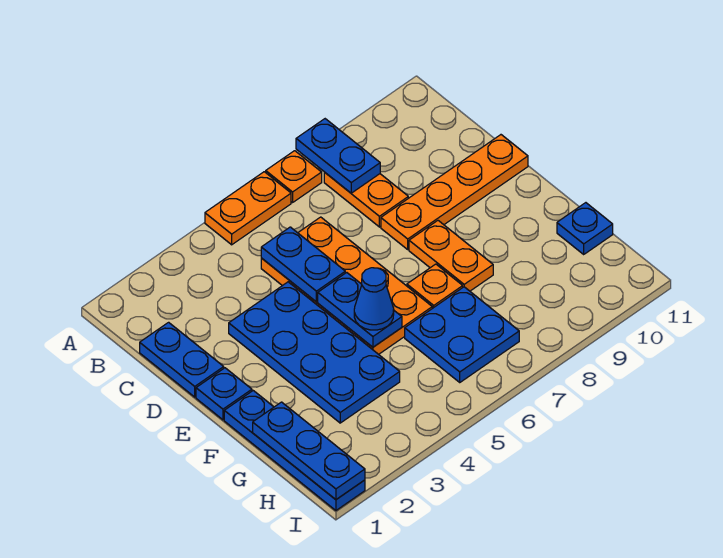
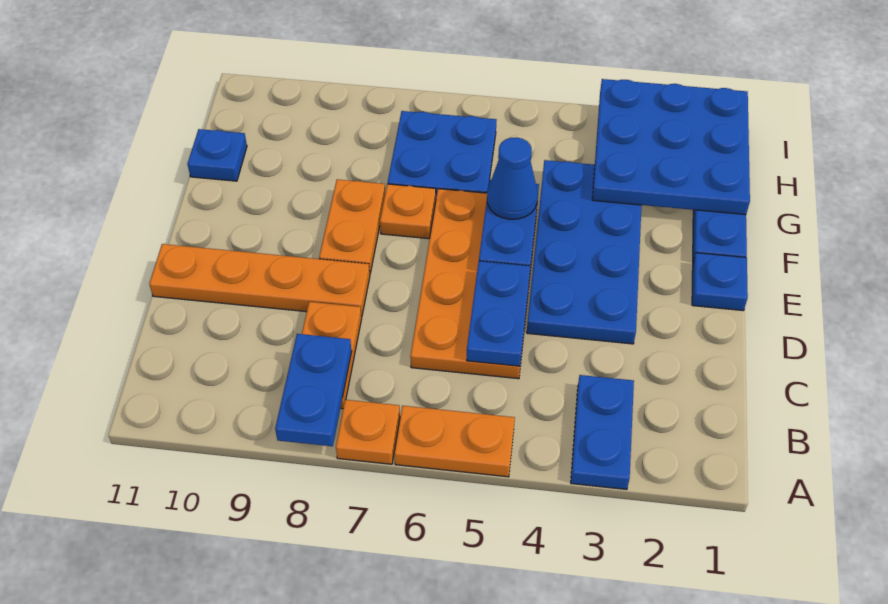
blue plate C1:D1 level 1 -> blue plate A3:B3 level 1
blue plate G1:I1 level 2 -> blue plate G1:I3 level 2

